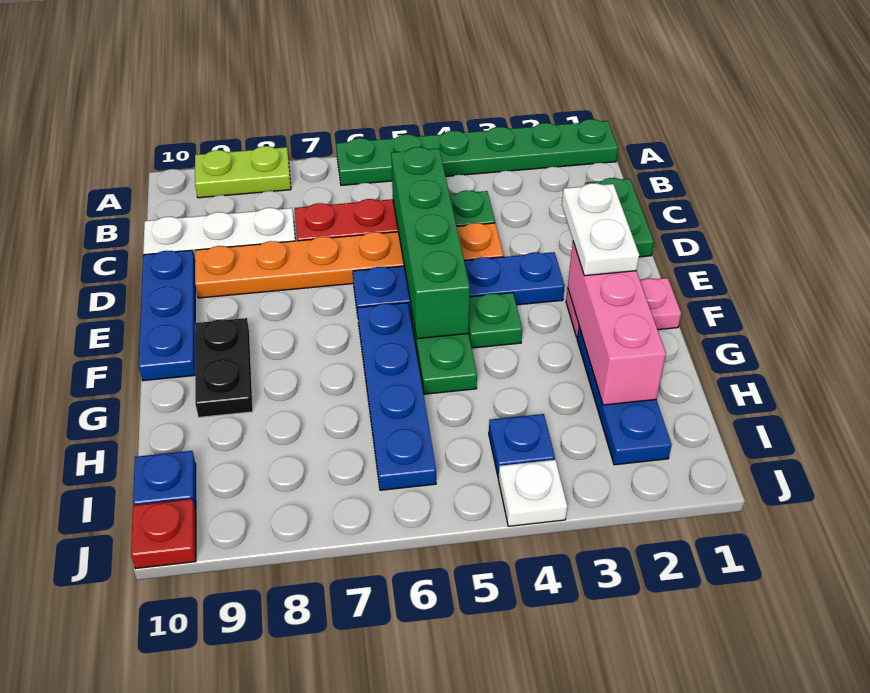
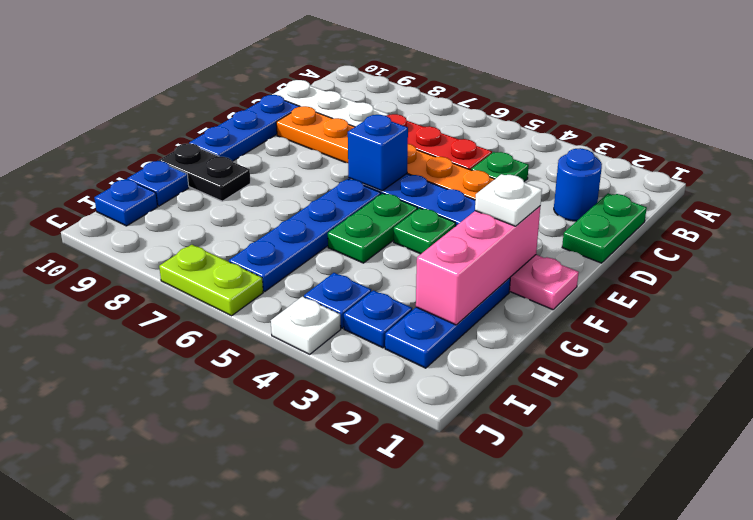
green plate A1:A6 level 1 -> none
lime plate A8:A9 level 1 -> lime plate J6:J7 level 1
none -> blue round brick C2 level 1
green brick C5:F5 level 2 -> none
white plate E2:F2 level 3 -> white plate F2 level 3
none -> blue brick E6 level 2
black plate F9:G9 level 1 -> black plate G9:G10 level 1
none -> blue plate H10 level 1
none -> blue plate I3 level 1
red plate J10 level 1 -> none

